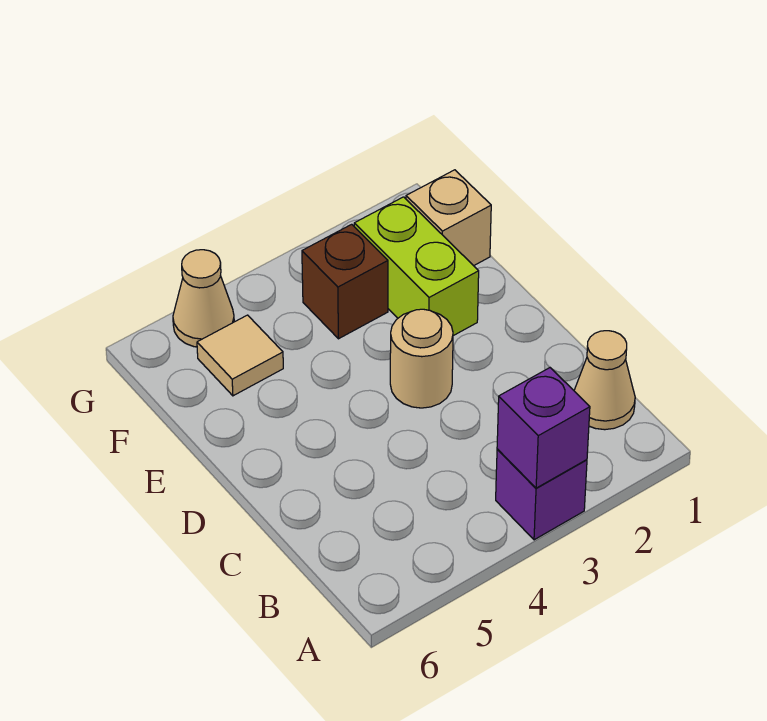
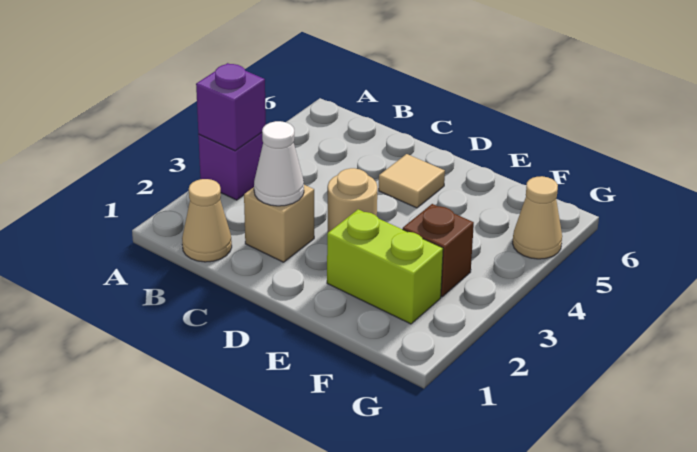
none -> white cone C2 level 2
tan brick F1 level 1 -> tan brick C2 level 1
tan tile F5 level 1 -> tan tile D5 level 1

